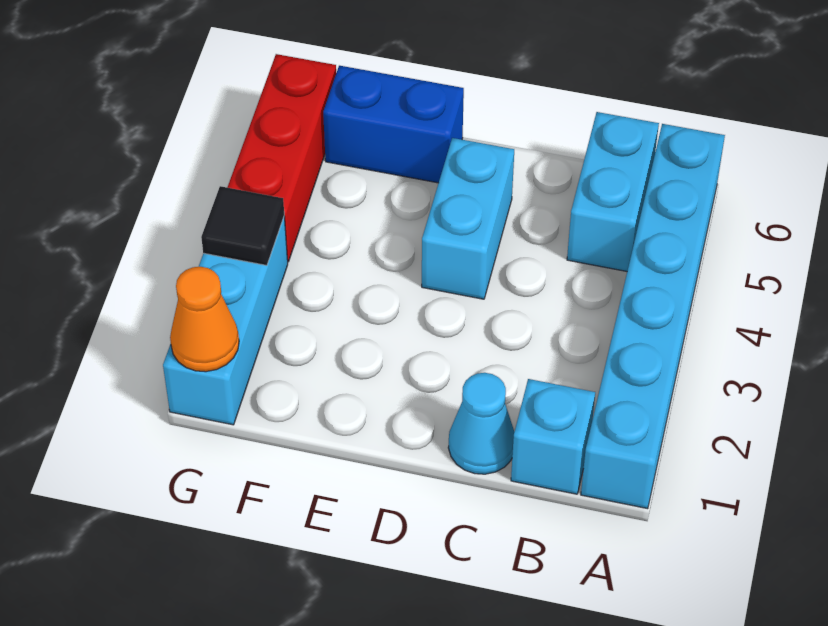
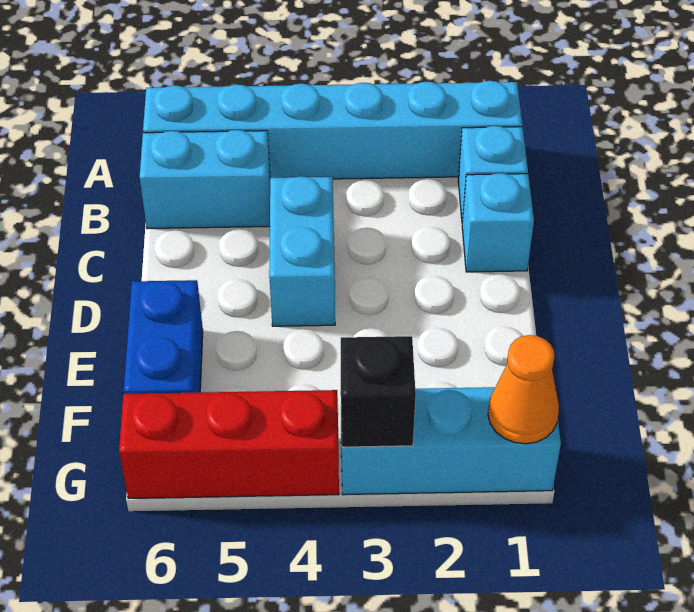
cyan cone C1 level 1 -> cyan brick C1 level 1
cyan brick D4:D5 level 1 -> cyan brick C4:D4 level 1
black tile G3 level 2 -> black brick G3 level 2

